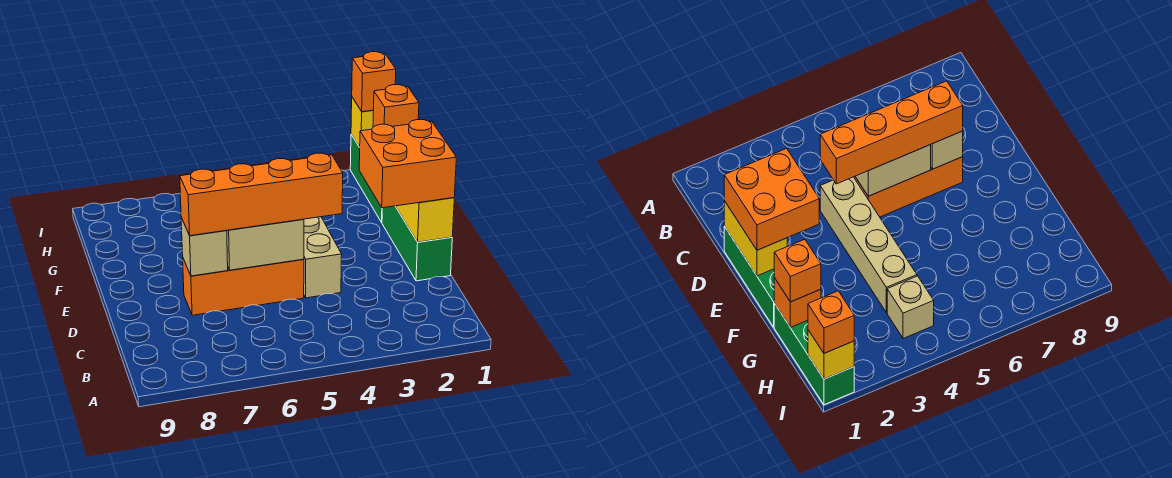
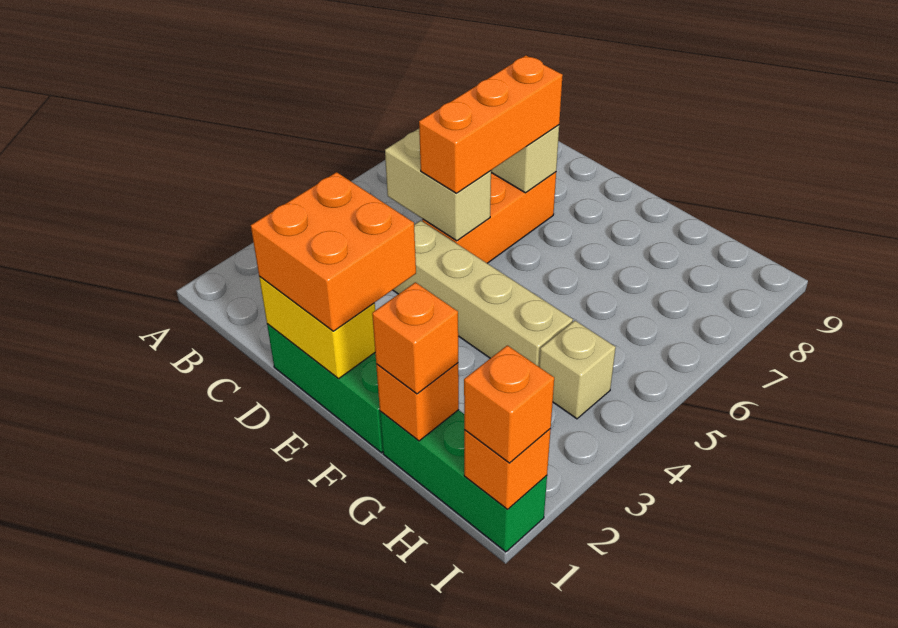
orange brick D4:D7 level 3 -> orange brick D5:D7 level 3
tan brick D5:D6 level 2 -> tan brick C5:D5 level 2
yellow brick I1 level 2 -> orange brick I1 level 2

